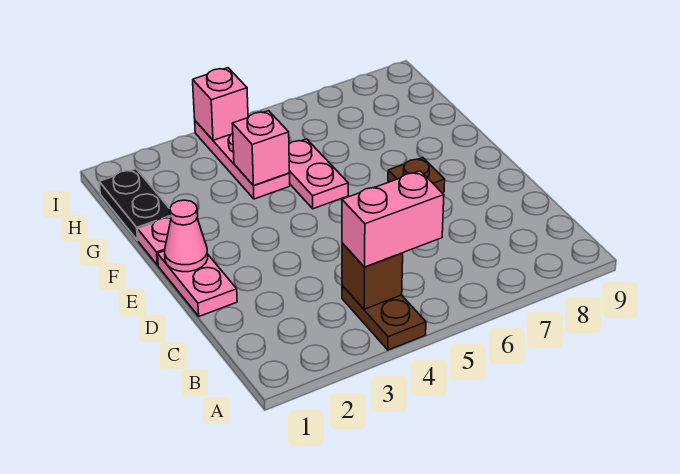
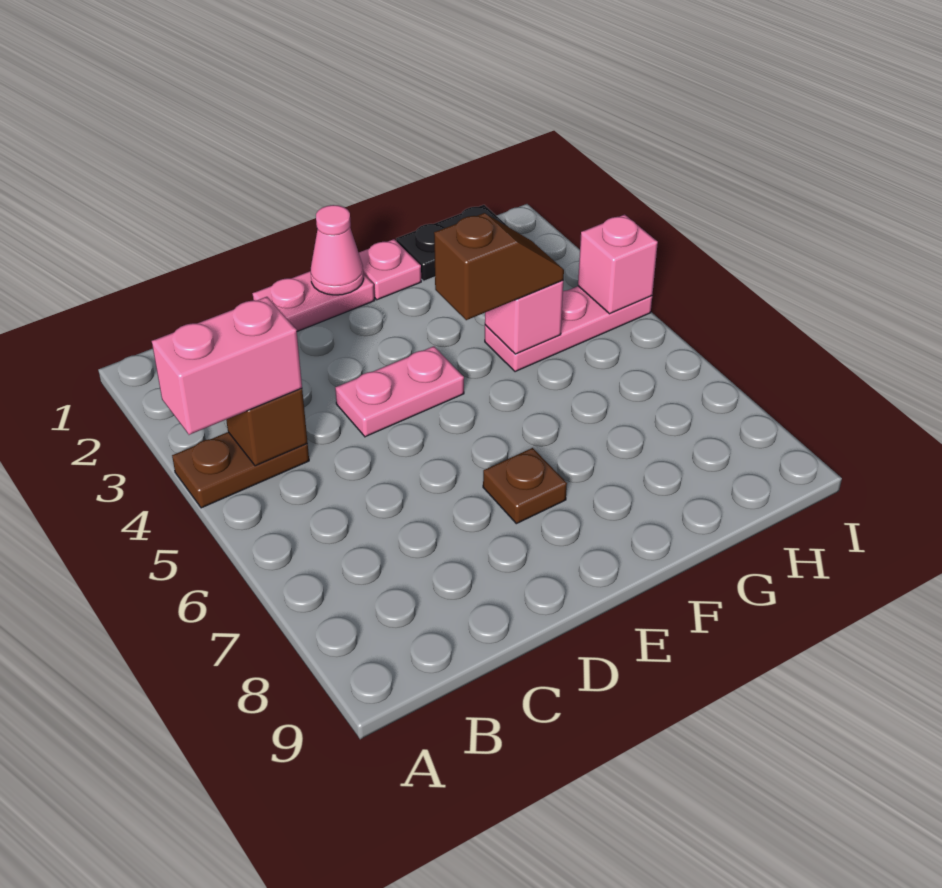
pink brick B4:B5 level 3 -> pink brick A4:B4 level 3
none -> brown slope F4:G4 level 3 top F
pink plate F5:G5 level 1 -> pink plate D4:E4 level 1

